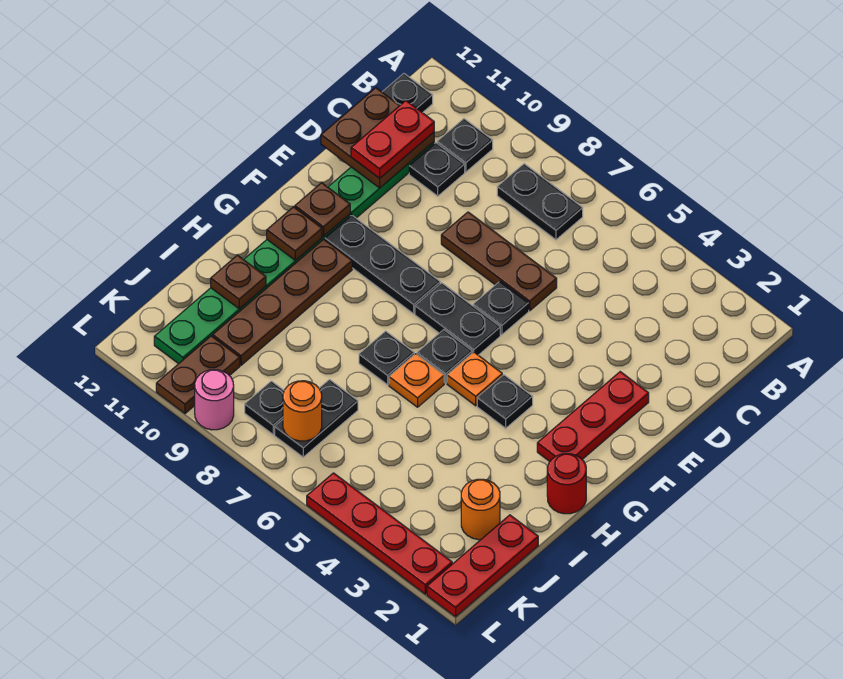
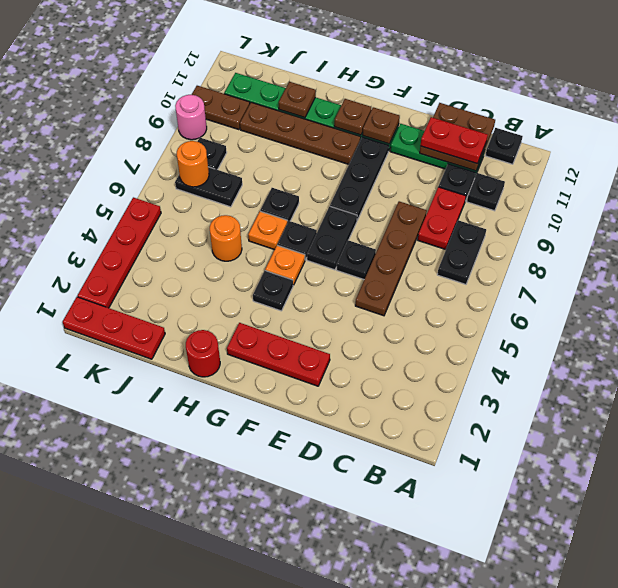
none -> red plate C8:C9 level 1
brown plate D6:D8 level 1 -> brown plate D5:D8 level 1
orange round brick J2 level 1 -> orange round brick I5 level 1

